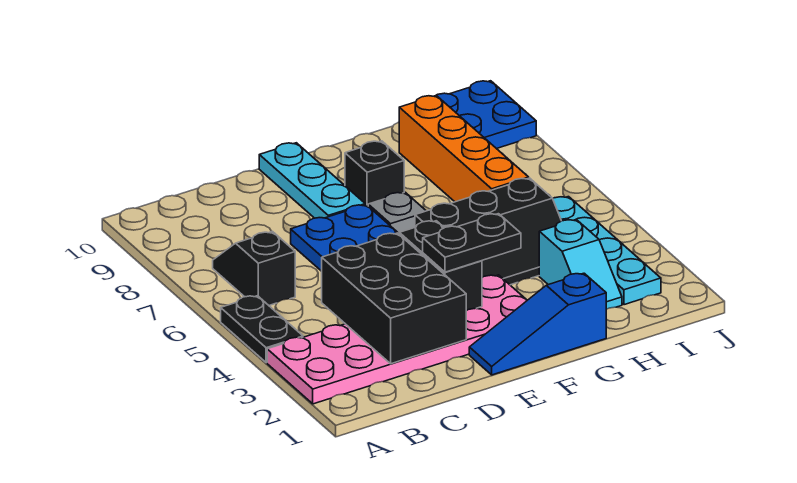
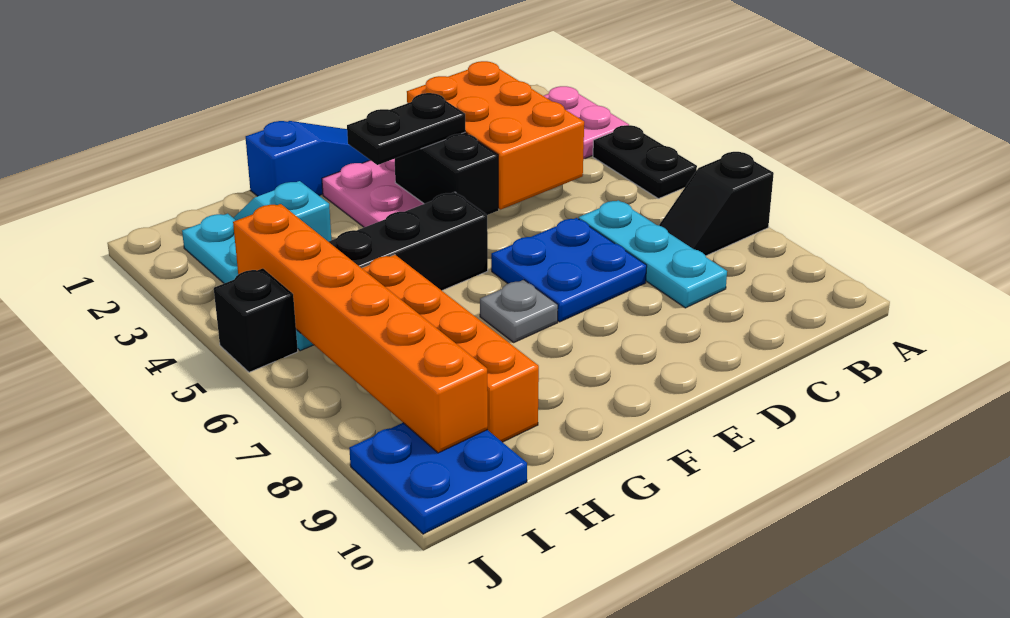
black slope B6:B7 level 1 top 6 -> black slope A7:B7 level 1 top A
black brick C2:D4 level 2 -> orange brick C2:D4 level 2
cyan plate E8:E10 level 1 -> cyan plate C6:C8 level 1
black brick F8 level 1 -> black brick J5 level 1
none -> orange brick I4:I9 level 2

